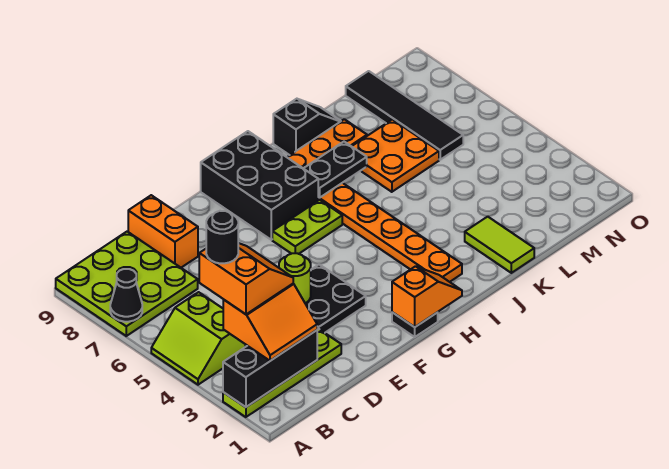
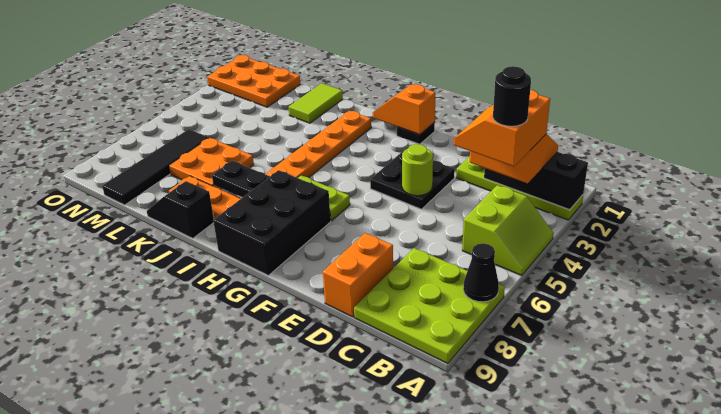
none -> orange plate M1:O2 level 1

